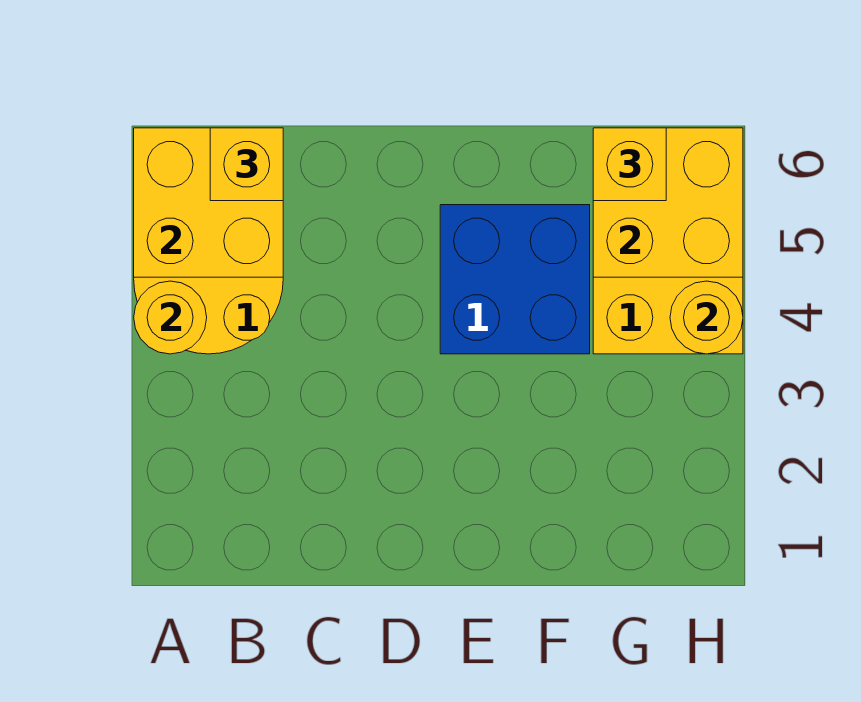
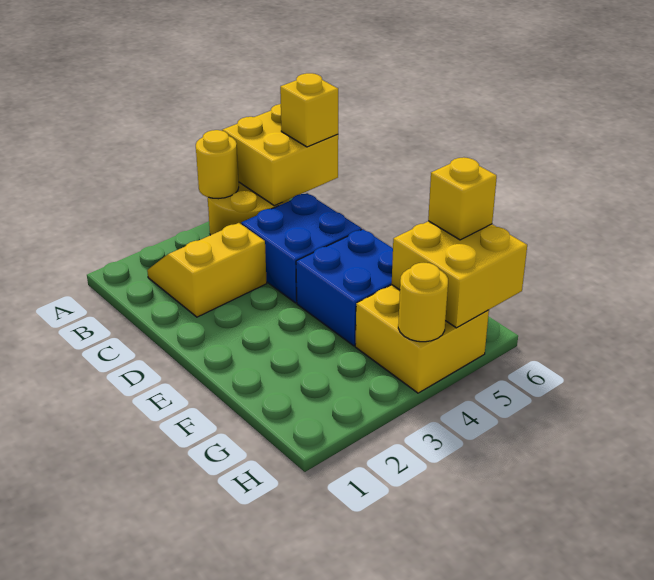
none -> yellow slope B2:C3 level 1 top C
none -> blue brick C4:D5 level 1

